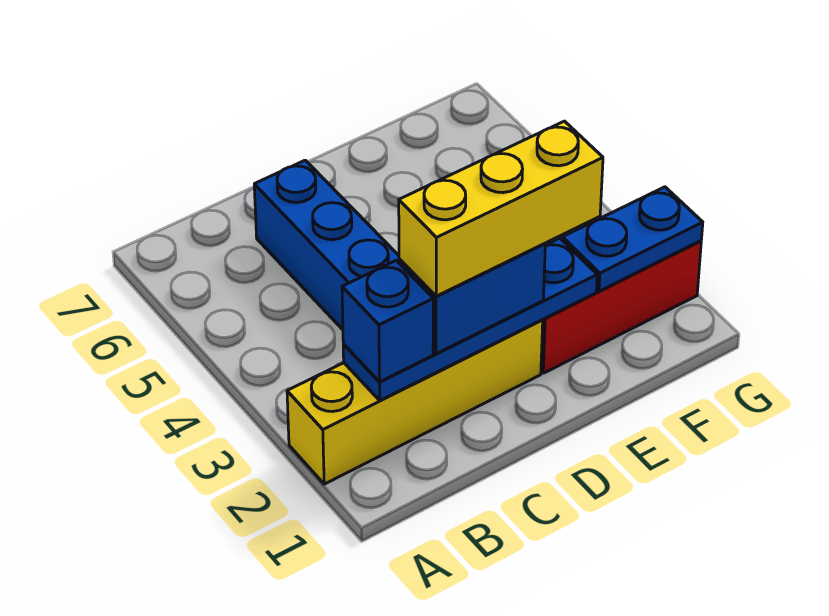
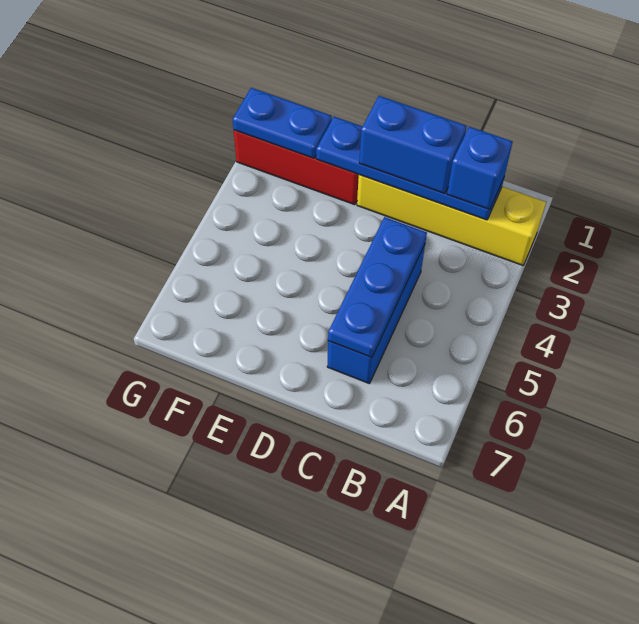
yellow brick C2:E2 level 4 -> none
none -> blue plate C4:C6 level 2

